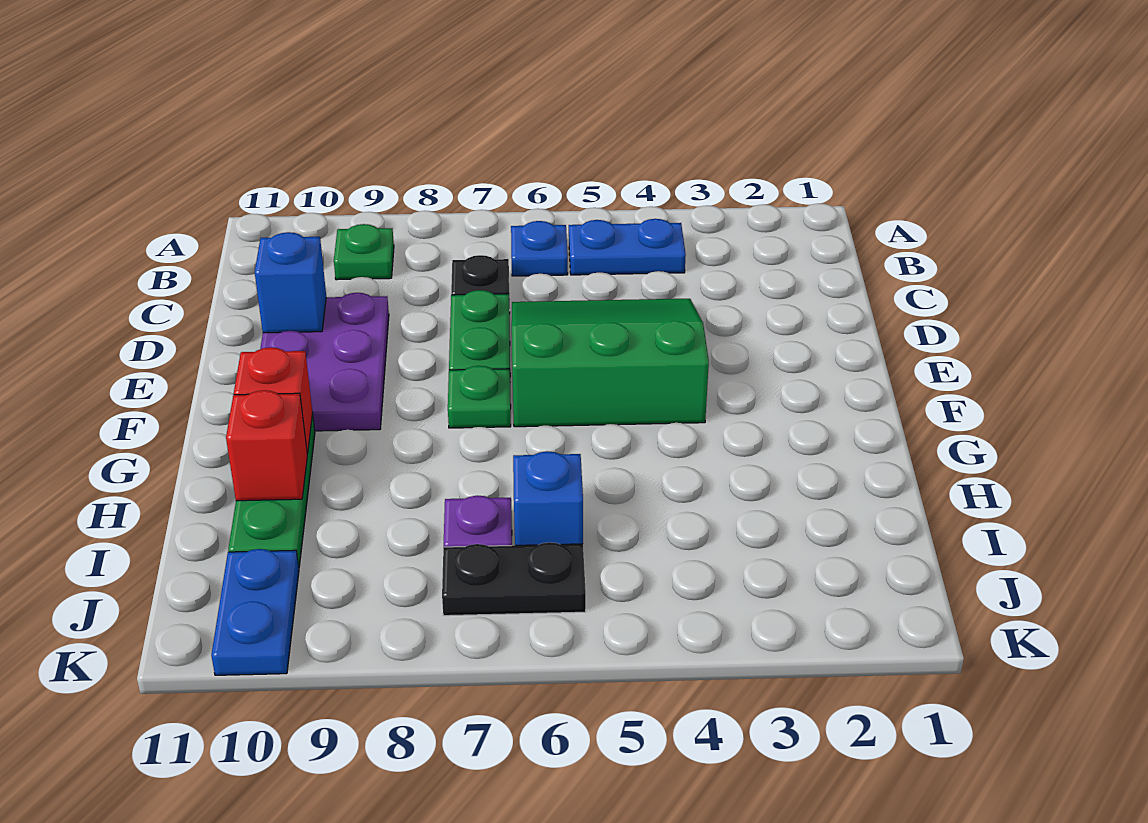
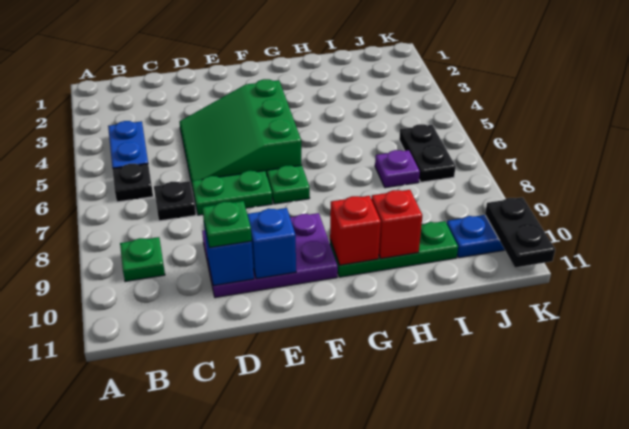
blue plate B6 level 1 -> black plate B6 level 1
none -> green plate D10 level 3
blue brick I6 level 1 -> blue brick E10 level 2
none -> black plate K10:K11 level 2

